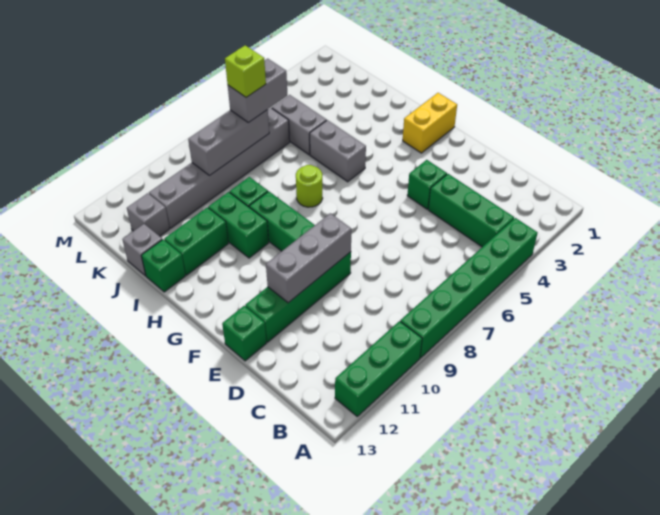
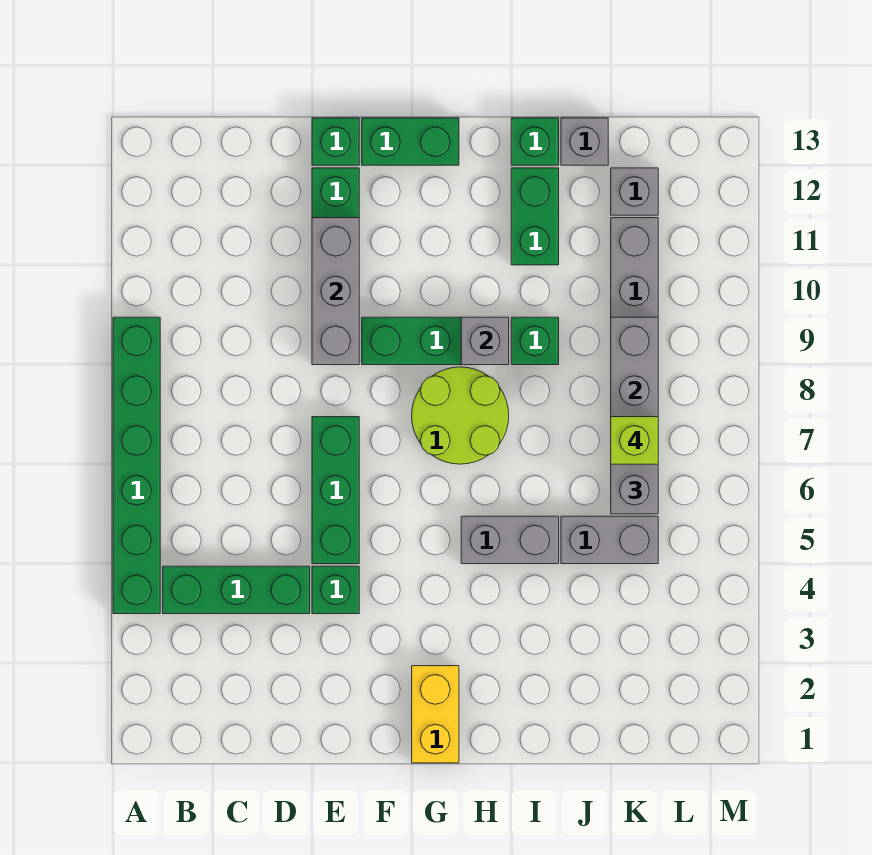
green brick A10:A12 level 1 -> green brick E5:E7 level 1
lime round brick H7 level 1 -> lime round brick G7:H8 level 1
none -> grey brick H9 level 2
green brick H10:I10 level 1 -> green brick F13:G13 level 1

